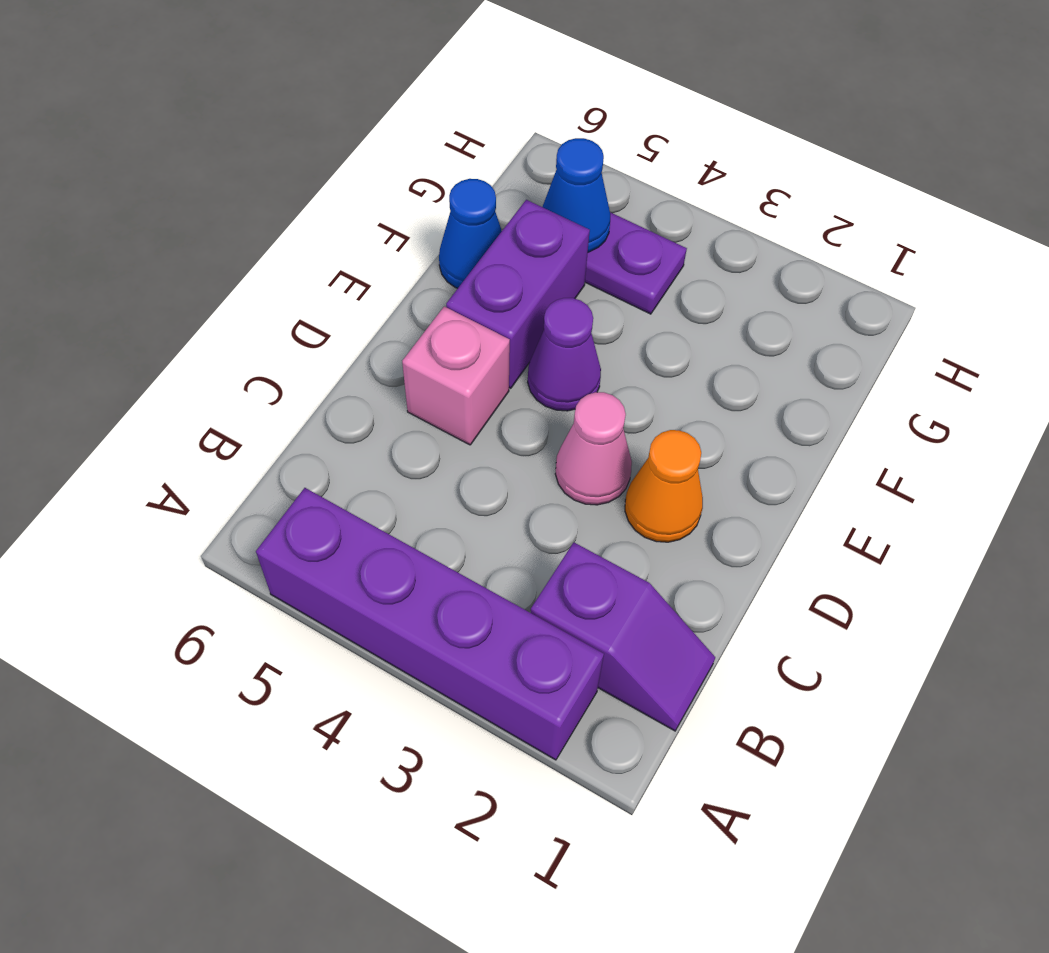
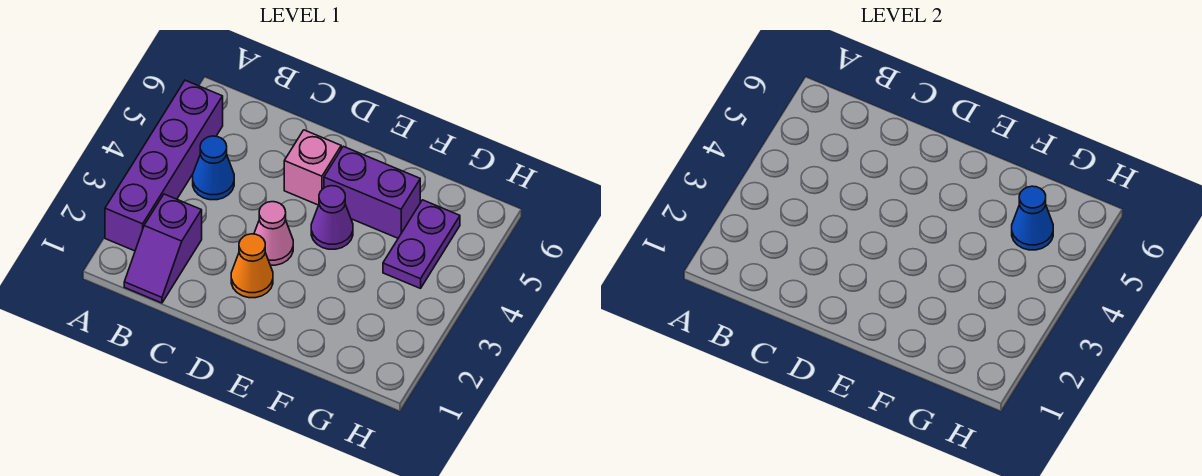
blue cone F6 level 1 -> blue cone B4 level 1

